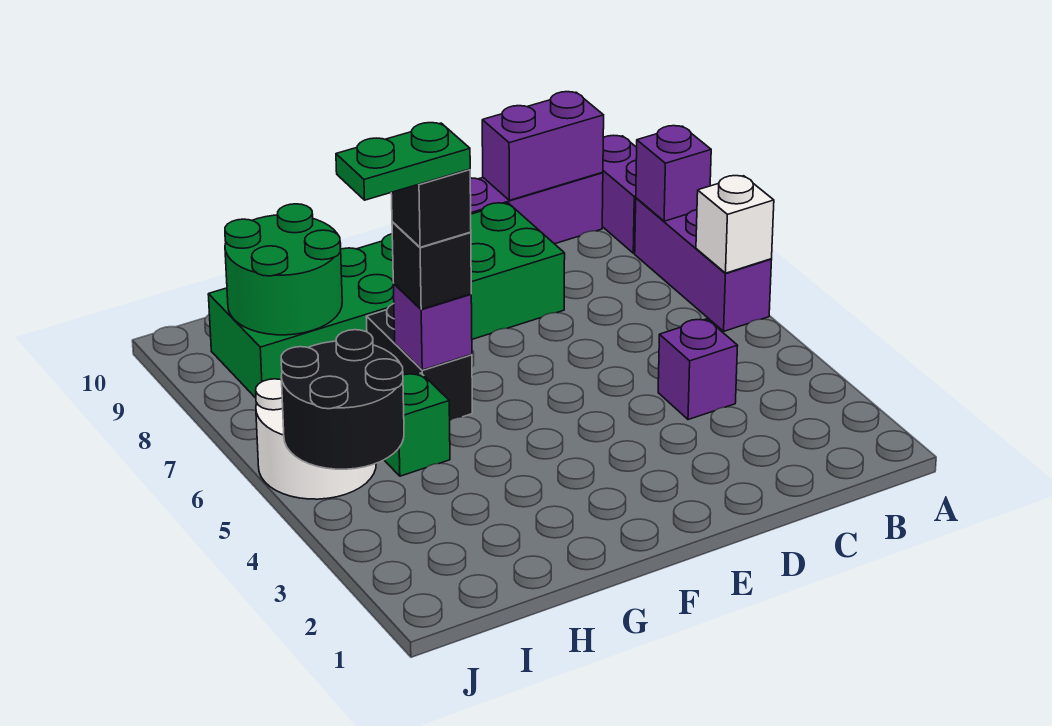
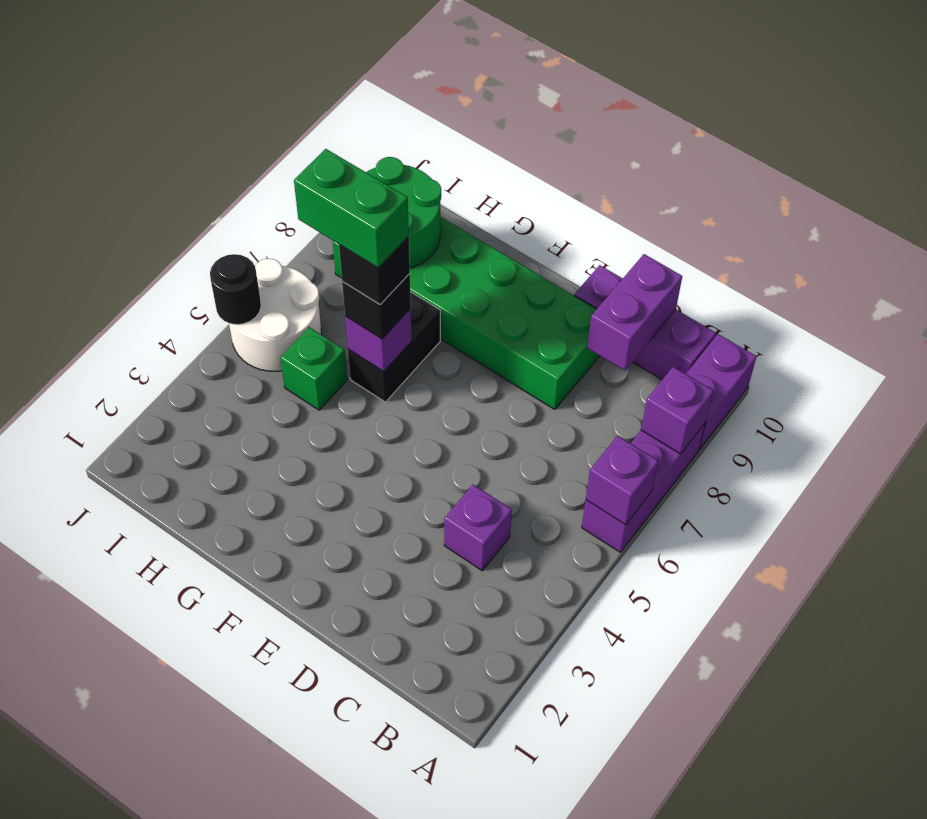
white brick A6 level 2 -> purple brick A6 level 2
purple brick B10:C10 level 2 -> purple brick C9:C10 level 2
green plate G6:H6 level 5 -> green brick G6:H6 level 5
black round brick I4:J5 level 2 -> black round brick J5 level 2

